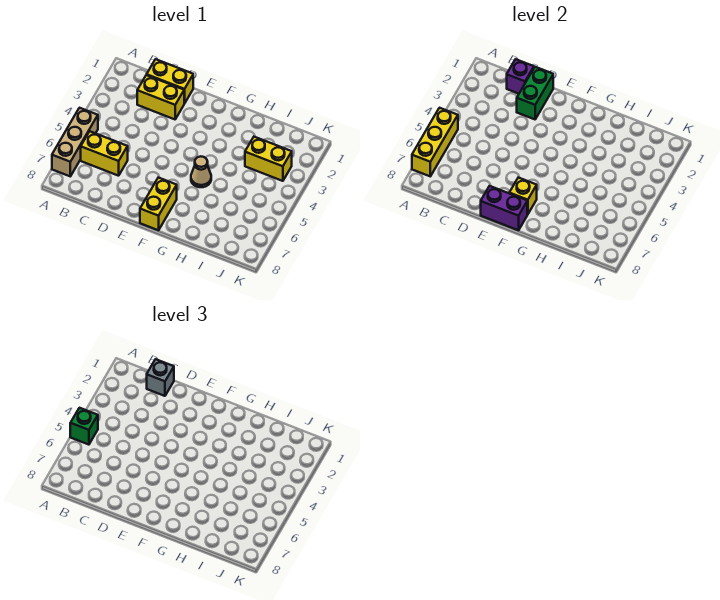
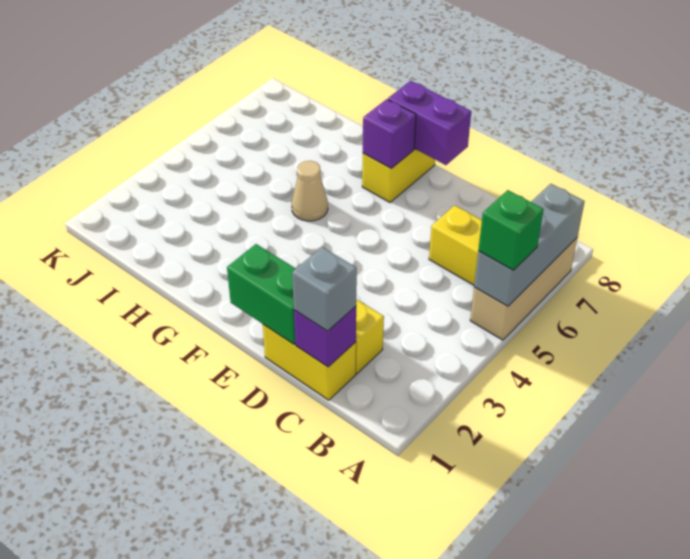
yellow brick A5:A7 level 2 -> grey brick A5:A7 level 2
green brick D1:D2 level 2 -> green brick D1:E1 level 2
yellow brick F7 level 2 -> purple brick F7 level 2
yellow brick I3:J3 level 1 -> none

